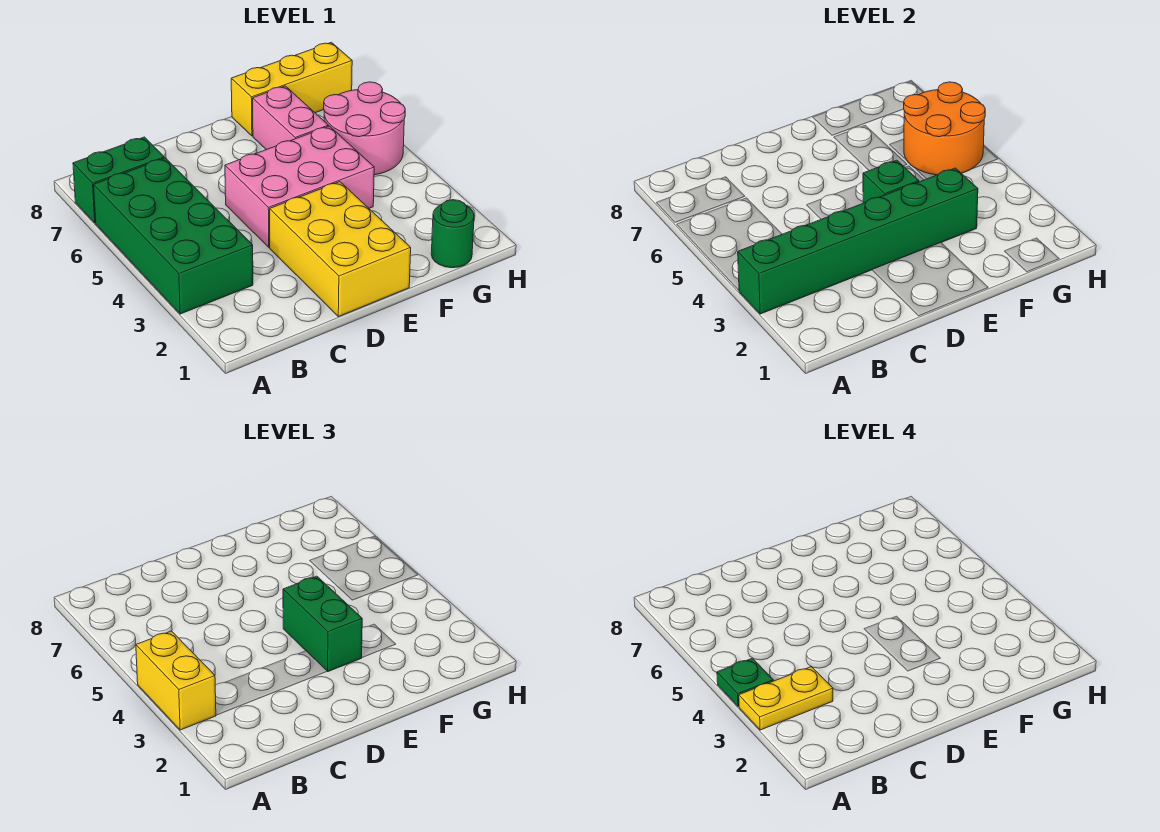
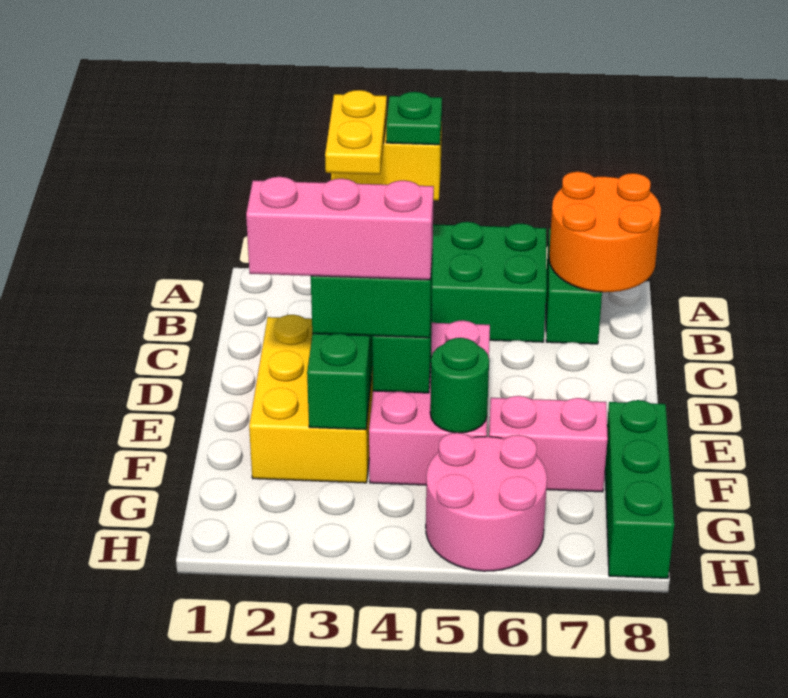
yellow brick D1:E3 level 1 -> yellow brick D2:F3 level 1
none -> pink brick E2:E4 level 4
yellow brick F8:H8 level 1 -> green brick F8:H8 level 1
green round brick G1 level 1 -> green round brick F5 level 2
orange round brick G5:H6 level 2 -> orange round brick A7:B8 level 2

